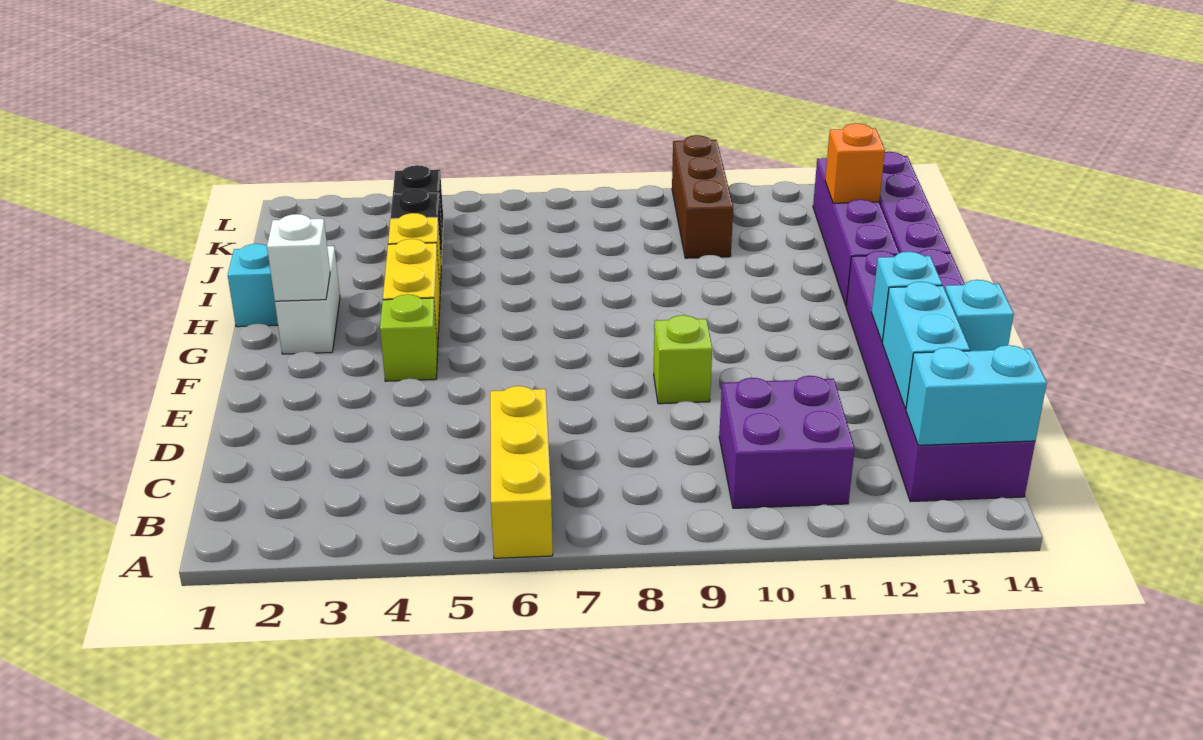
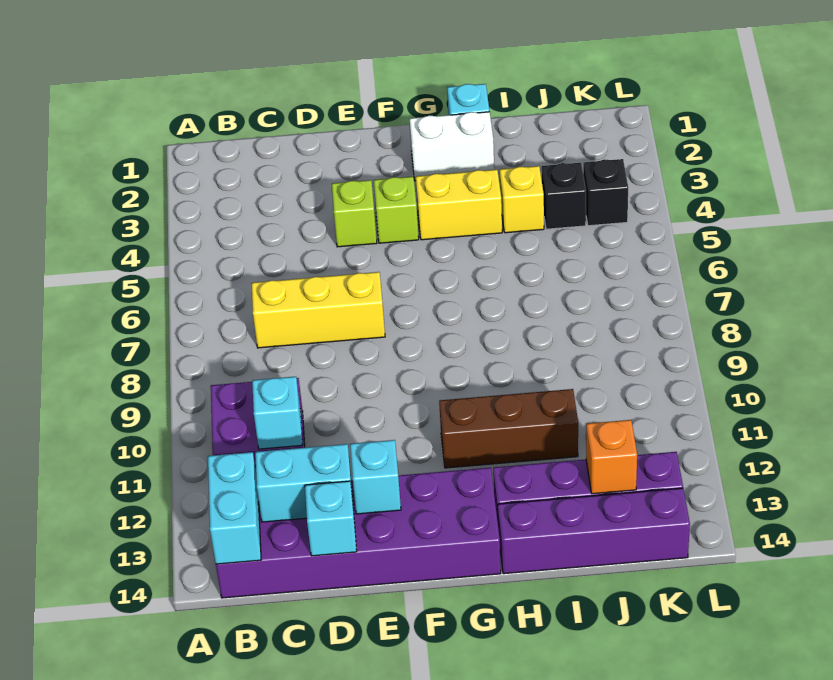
yellow brick A6:C6 level 1 -> yellow brick C7:E7 level 1
none -> cyan brick C11 level 2
lime brick E9 level 1 -> lime brick E4 level 1
white brick G2 level 2 -> none
brown brick J10:L10 level 1 -> brown brick G11:I11 level 1

